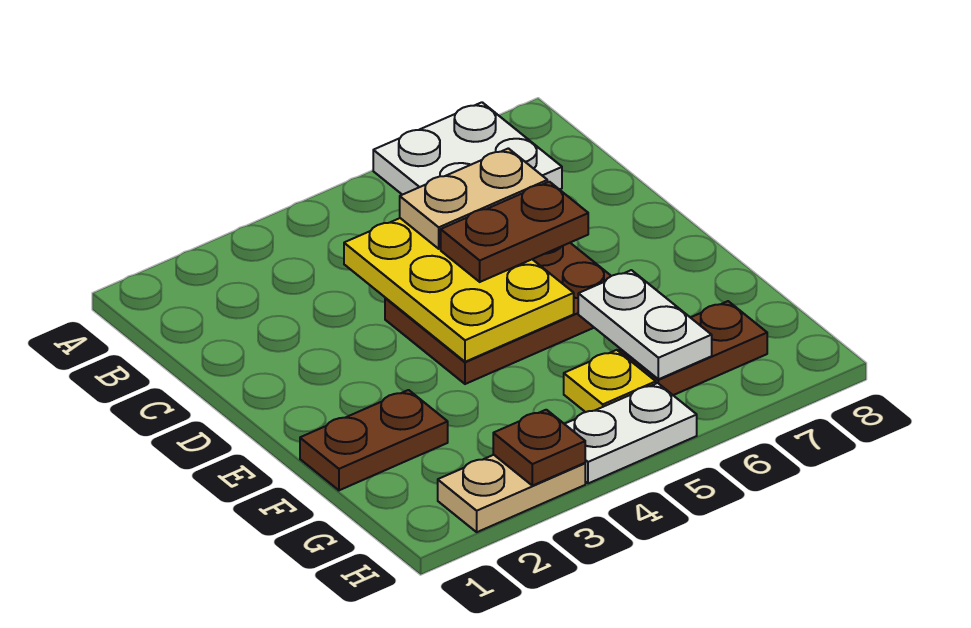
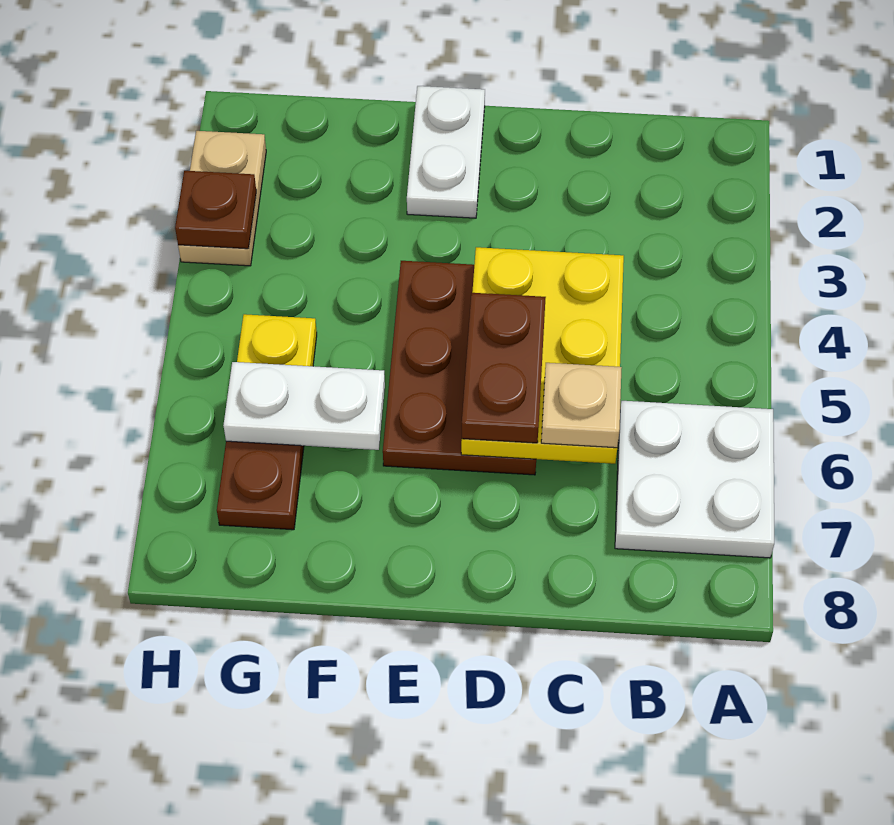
yellow plate C4:E5 level 2 -> yellow plate C4:D6 level 2
tan plate C5:C6 level 3 -> tan plate C6 level 3
brown plate F1:F2 level 1 -> none
white plate H4:H5 level 1 -> white plate E1:E2 level 1

